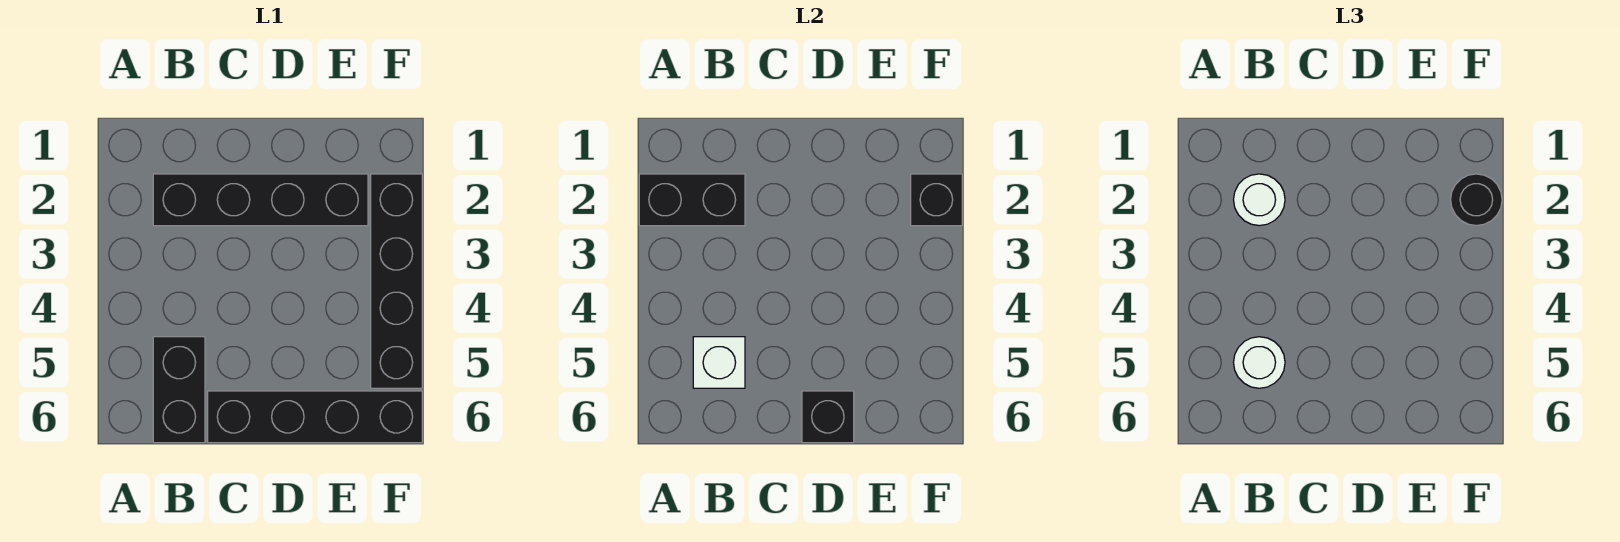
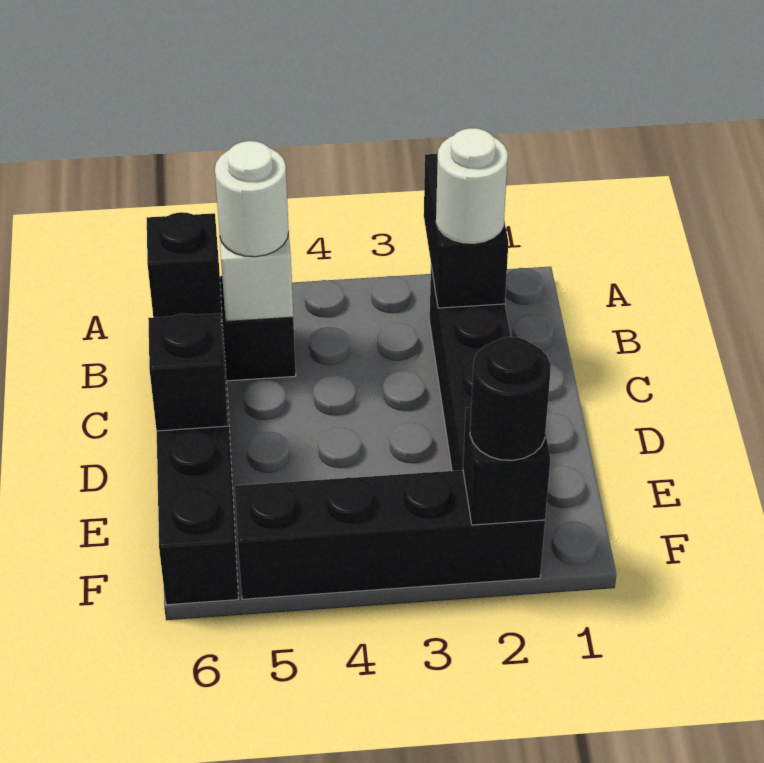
none -> black brick B6 level 2

